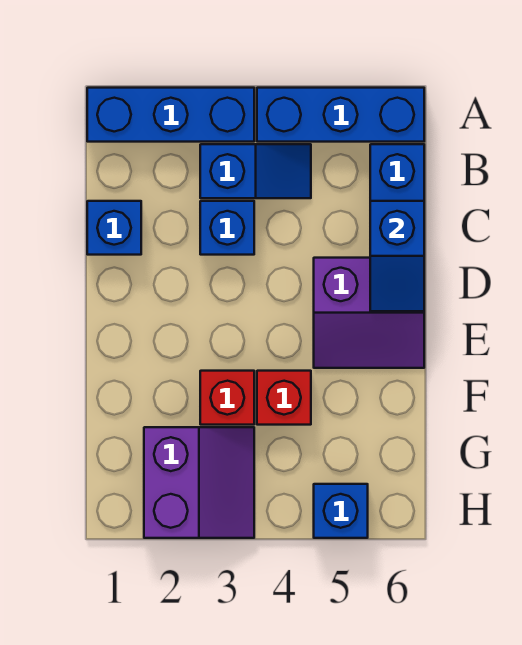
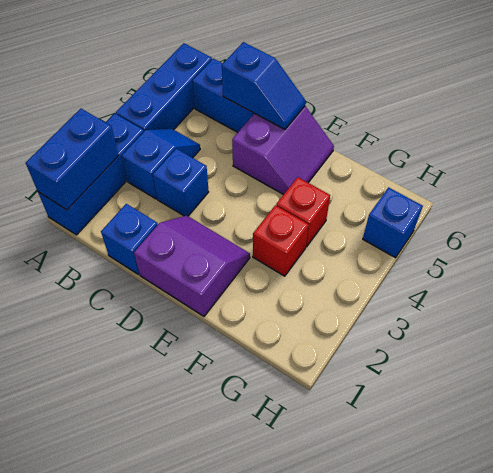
none -> blue brick A1:A2 level 2
purple slope G2:H3 level 1 top 2 -> purple slope D1:E2 level 1 top 1

